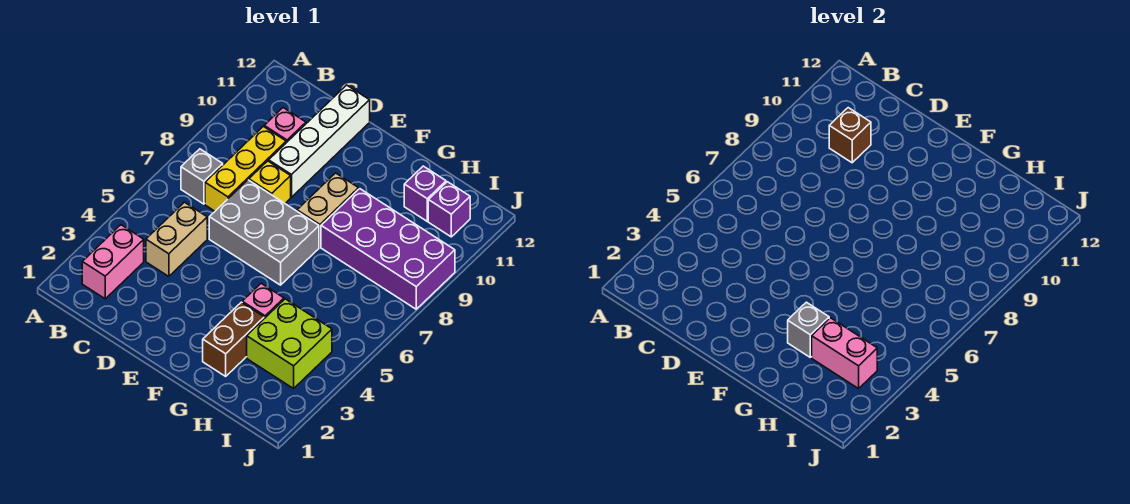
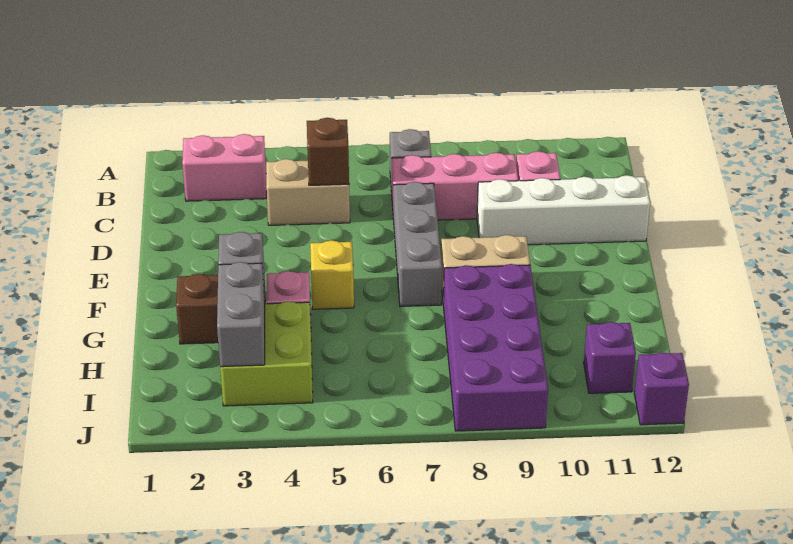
yellow brick C7:C9 level 1 -> pink brick C7:C9 level 1
brown brick C10 level 2 -> brown brick C5 level 2
grey brick D6:F7 level 1 -> grey brick D7:F7 level 1
yellow brick D8 level 1 -> yellow brick F5 level 1
pink brick H3:I3 level 2 -> grey brick H3:I3 level 2
purple brick H11 level 1 -> purple brick J12 level 1

